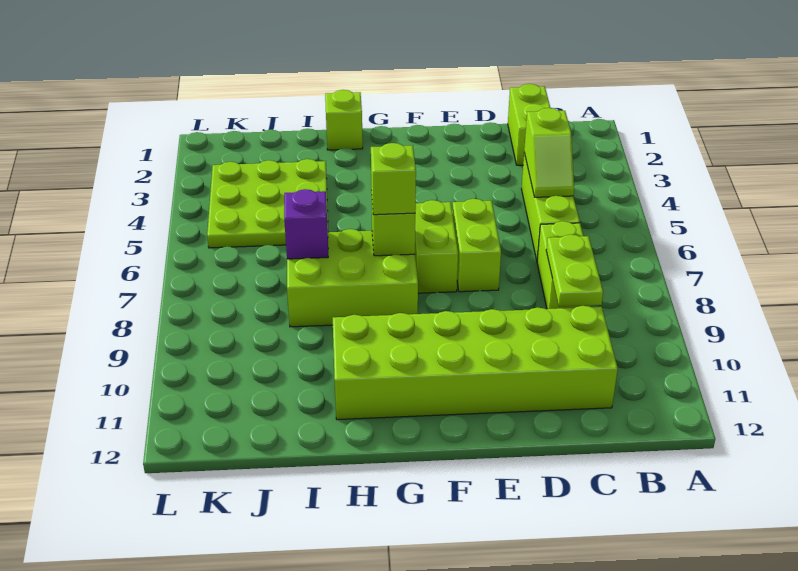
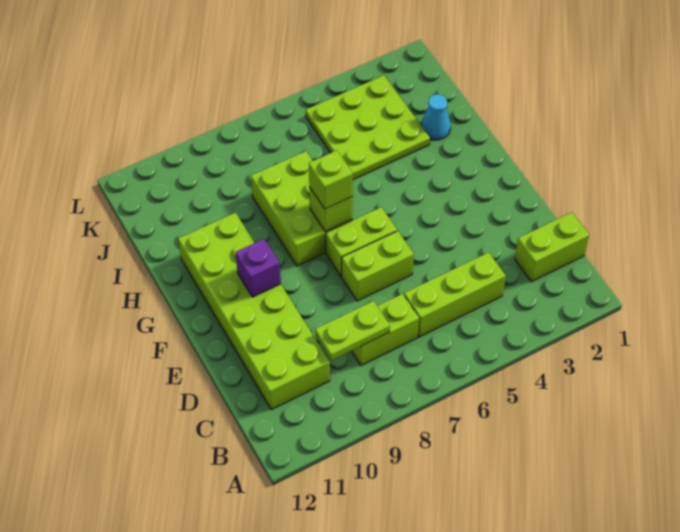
lime slope C4:C5 level 2 top 4 -> none
lime brick H1 level 1 -> none
none -> cyan cone I2 level 1
purple brick I7 level 2 -> purple brick F10 level 2

